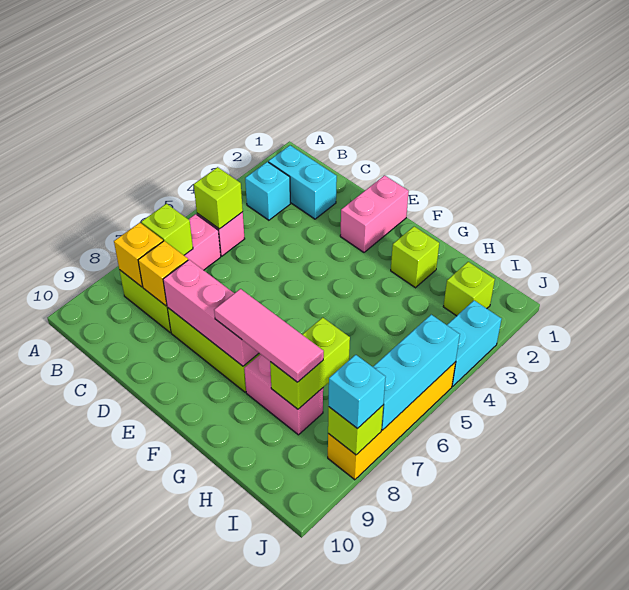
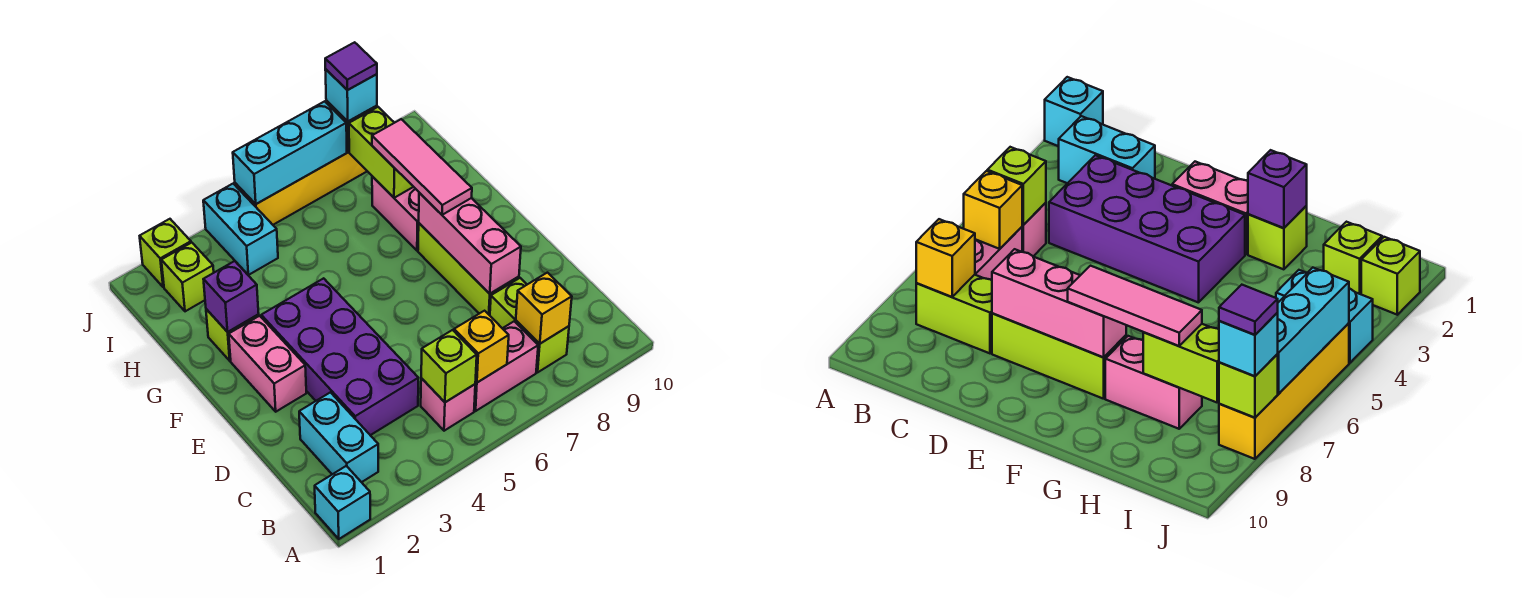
cyan brick B3 level 1 -> cyan brick A1 level 1
lime brick B7 level 2 -> lime brick J2 level 1
none -> purple brick C3:F4 level 1
yellow brick C8 level 2 -> yellow brick B6 level 2
pink brick E1:E2 level 1 -> pink brick E2:F2 level 1
none -> purple brick G2 level 2
lime brick H7:H8 level 2 -> lime brick H8:I8 level 2
cyan brick J3:J4 level 1 -> cyan brick I4:J4 level 1
none -> purple tile J8 level 4

